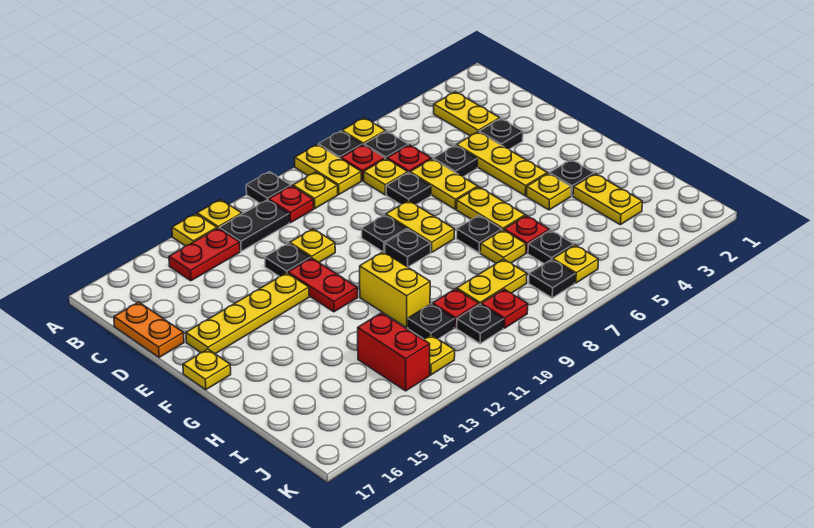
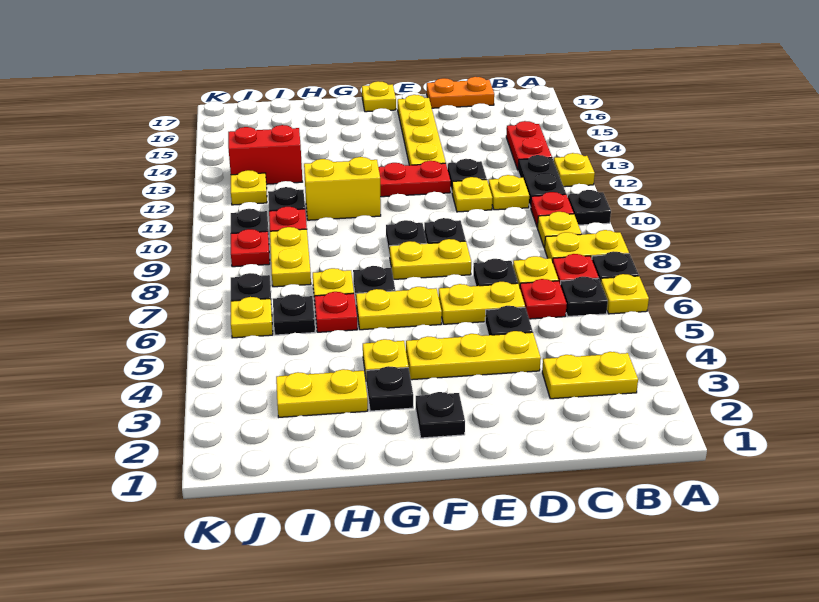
yellow plate A13 level 1 -> yellow plate C11 level 1
black plate D3 level 1 -> black plate F2 level 1

